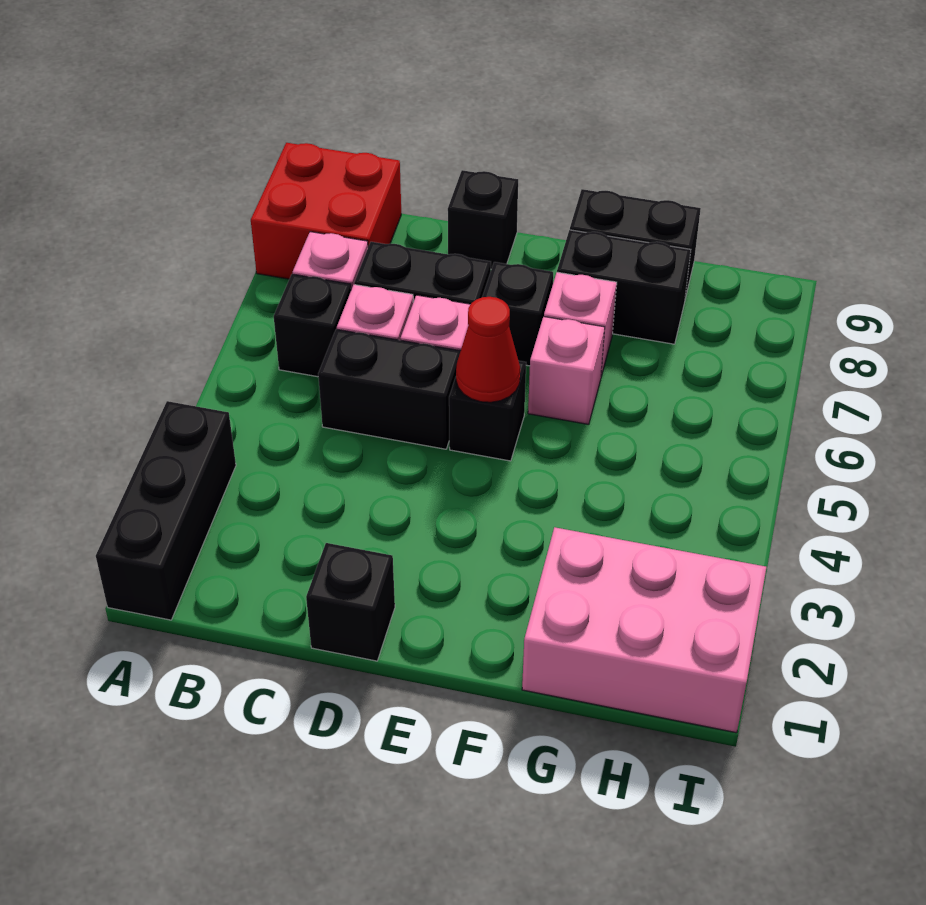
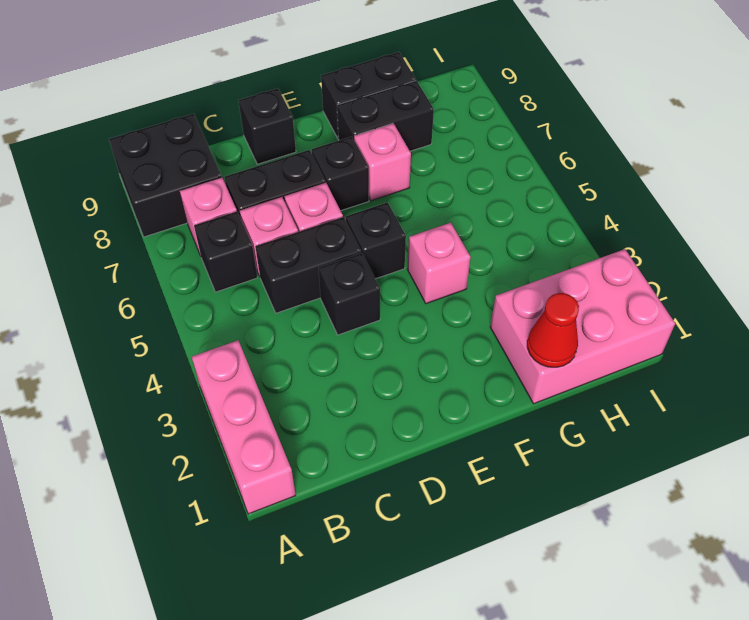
black brick A1:A3 level 1 -> pink brick A1:A3 level 1
red brick A8:B9 level 1 -> black brick A8:B9 level 1
black brick D1 level 1 -> black brick D4 level 1
red cone E5 level 2 -> red cone G1 level 2
pink brick F6 level 1 -> pink brick F4 level 1

